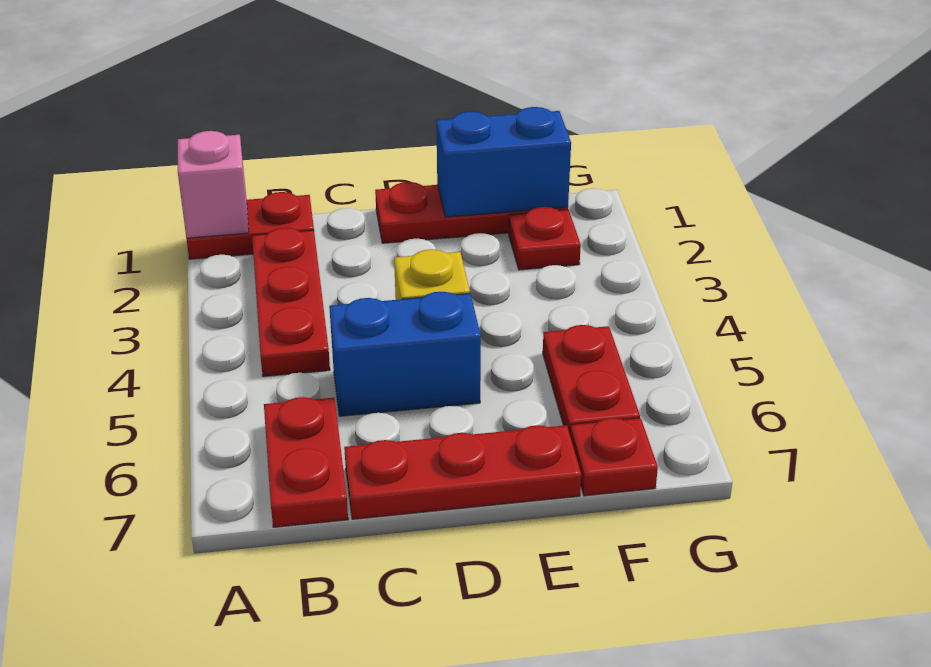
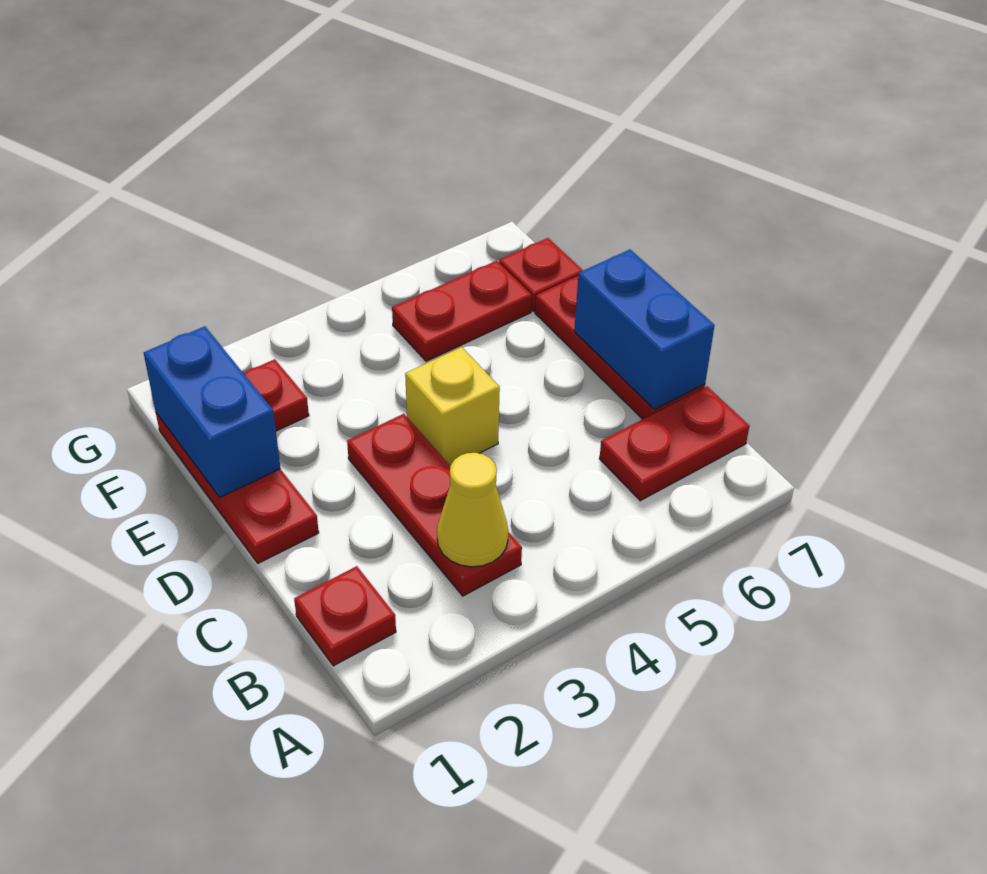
red plate A1:B1 level 1 -> red plate B1 level 1
pink brick A1 level 2 -> none
red plate B2:B4 level 1 -> red plate B3:D3 level 1
none -> yellow cone B3 level 2
blue brick C5:D5 level 1 -> blue brick C7:D7 level 2

